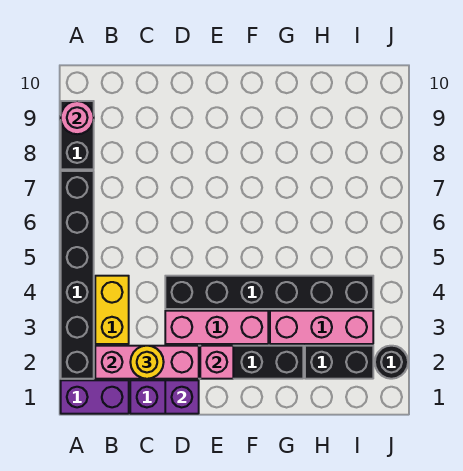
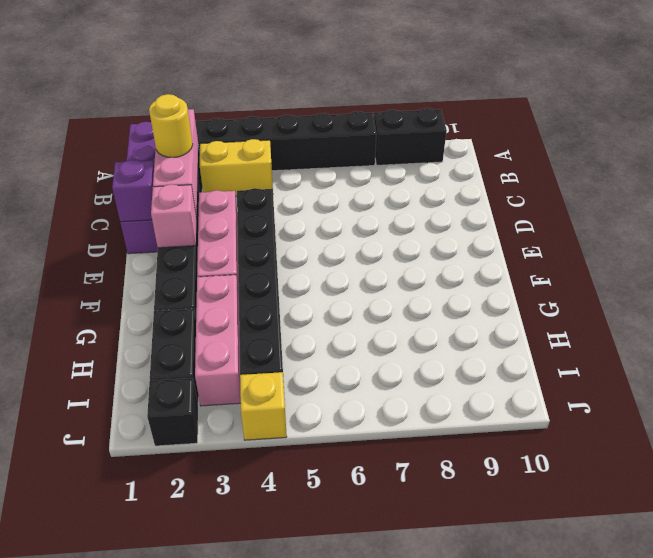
pink round brick A9 level 2 -> none
black round brick J2 level 1 -> black brick J2 level 1
none -> yellow brick J4 level 1

